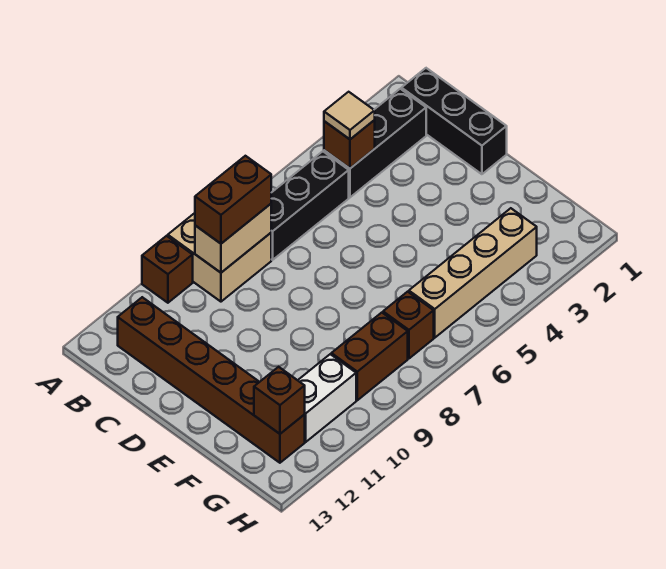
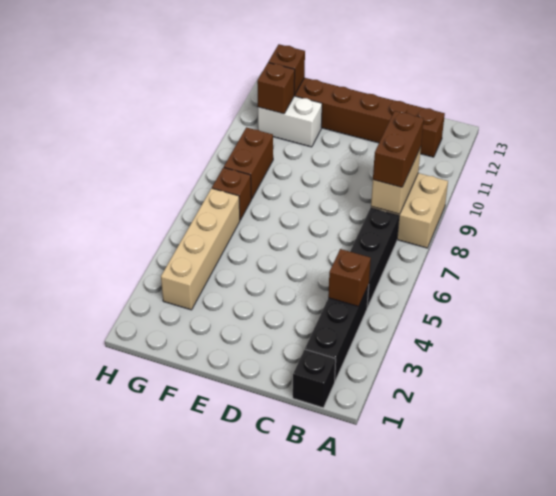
brown brick A10 level 1 -> brown brick G11 level 2
black brick B1:D1 level 1 -> black brick B1 level 1
tan tile B4 level 3 -> none
white brick G10:G11 level 1 -> white brick F11:G11 level 1

